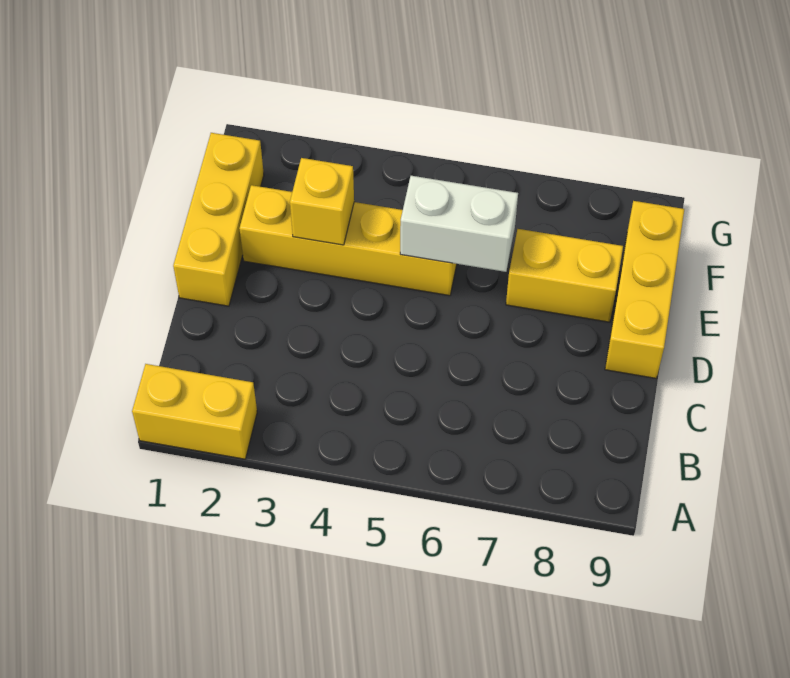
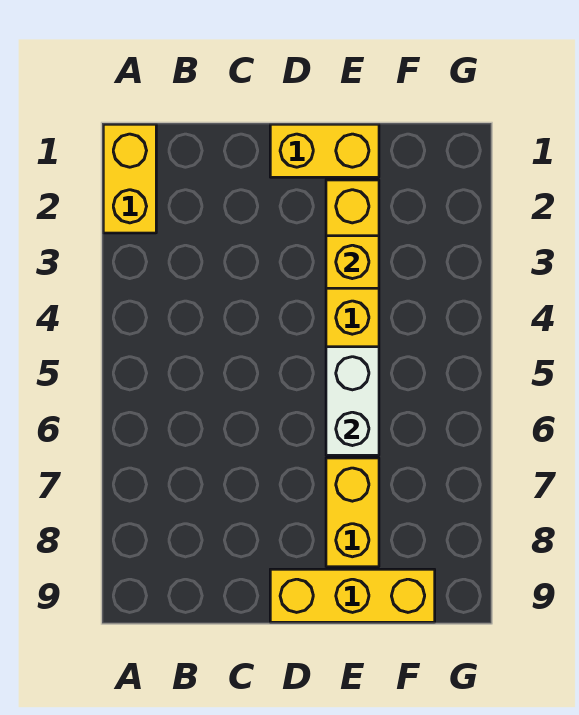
yellow brick D1:F1 level 1 -> yellow brick D1:E1 level 1

